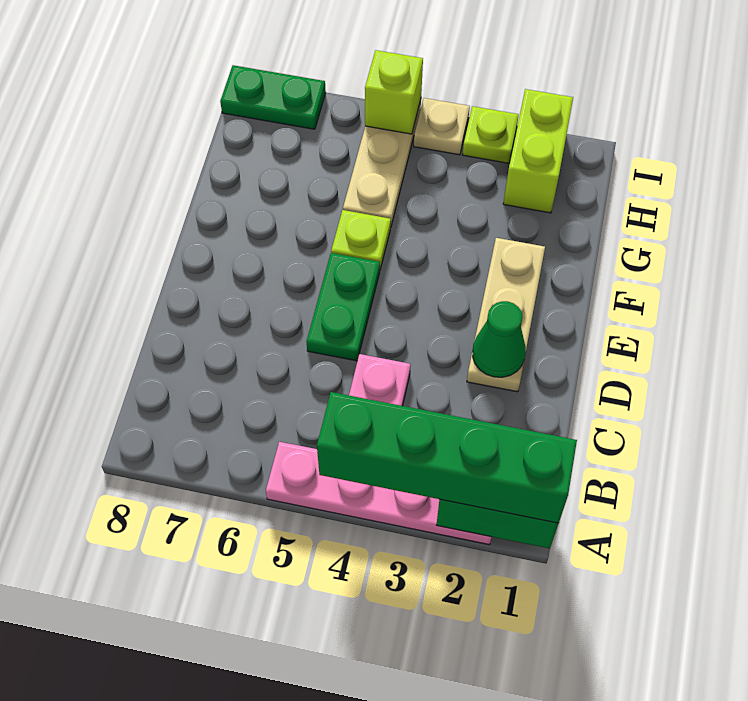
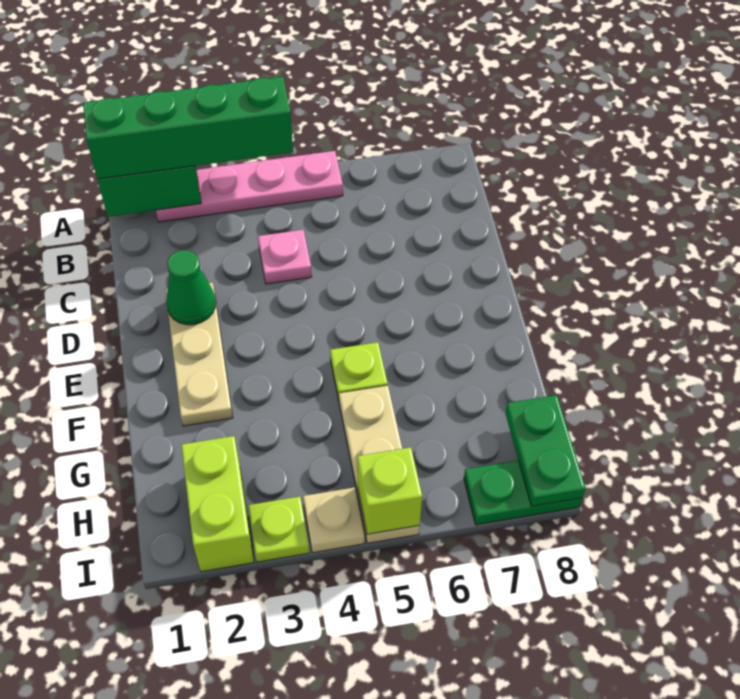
green plate D5:E5 level 1 -> green plate H8:I8 level 2

